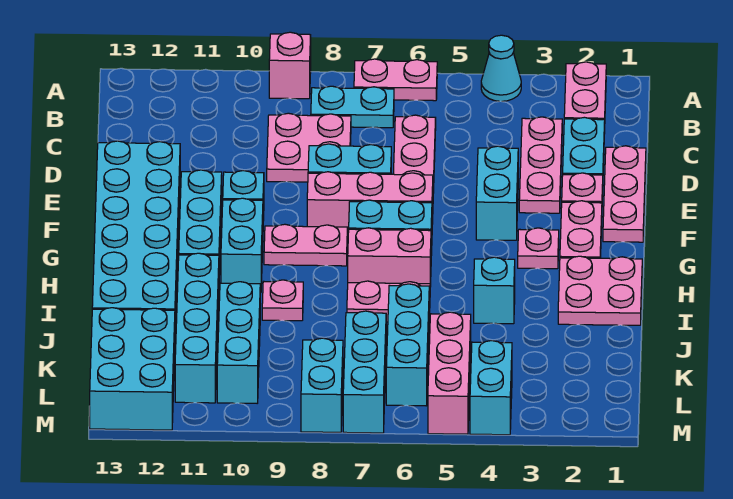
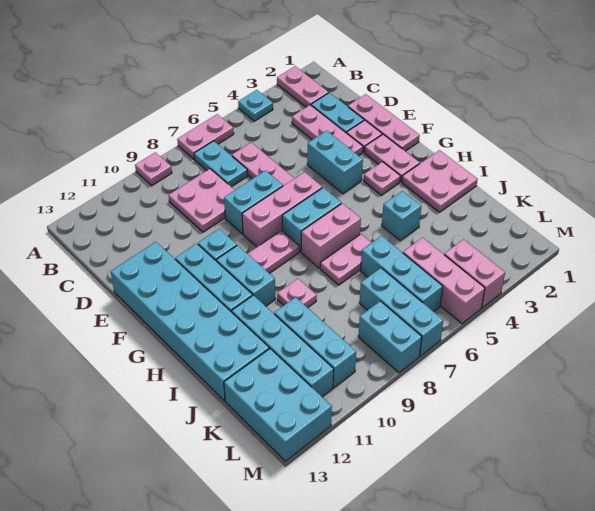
cyan cone A4 level 1 -> cyan plate A4 level 1
pink brick A9 level 1 -> pink plate A9 level 1
cyan plate B7:B8 level 1 -> cyan plate B7:C7 level 1
cyan brick L4:M4 level 1 -> pink brick L4:M4 level 1

